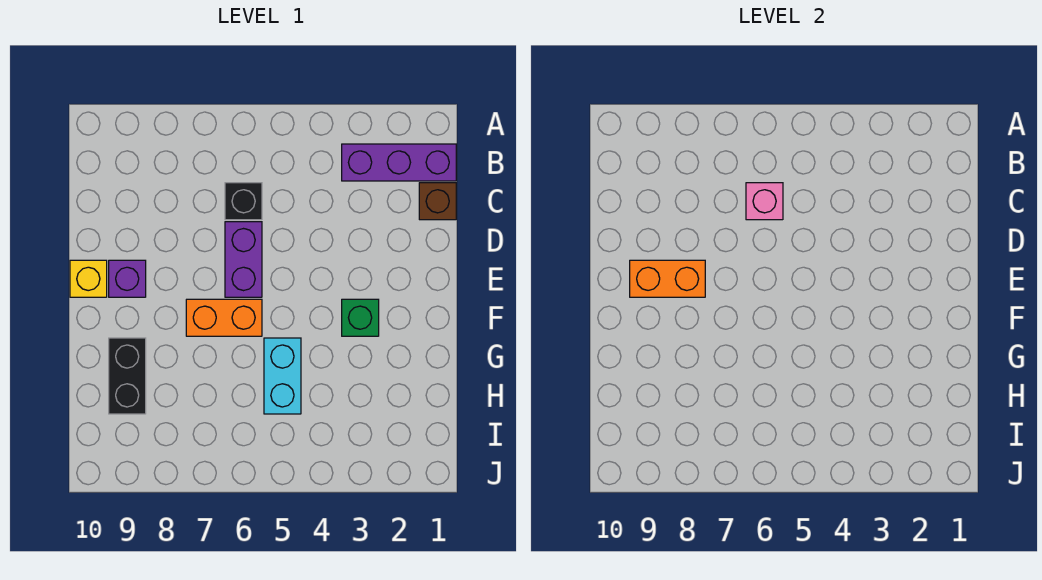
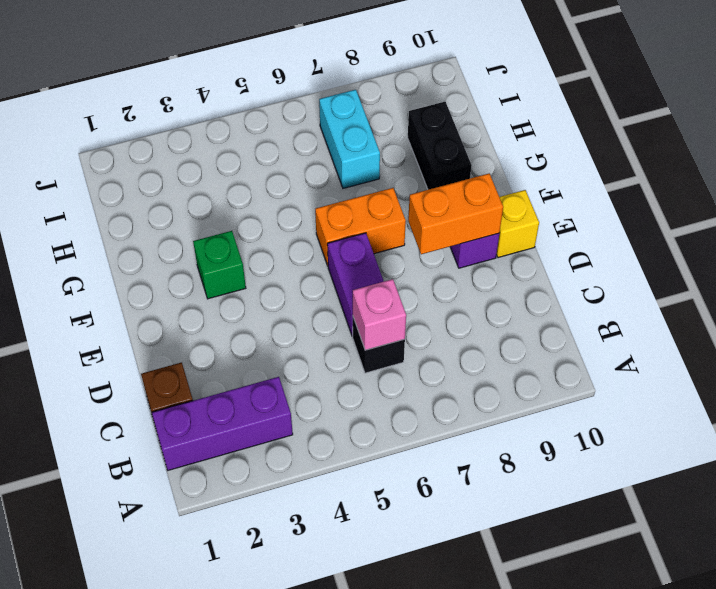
cyan brick G5:H5 level 1 -> cyan brick H7:I7 level 1

